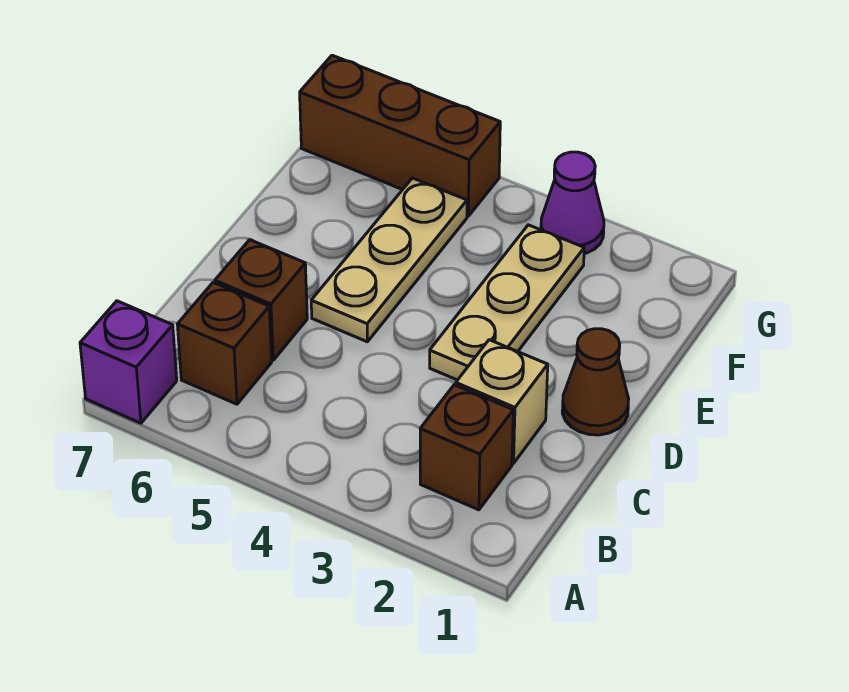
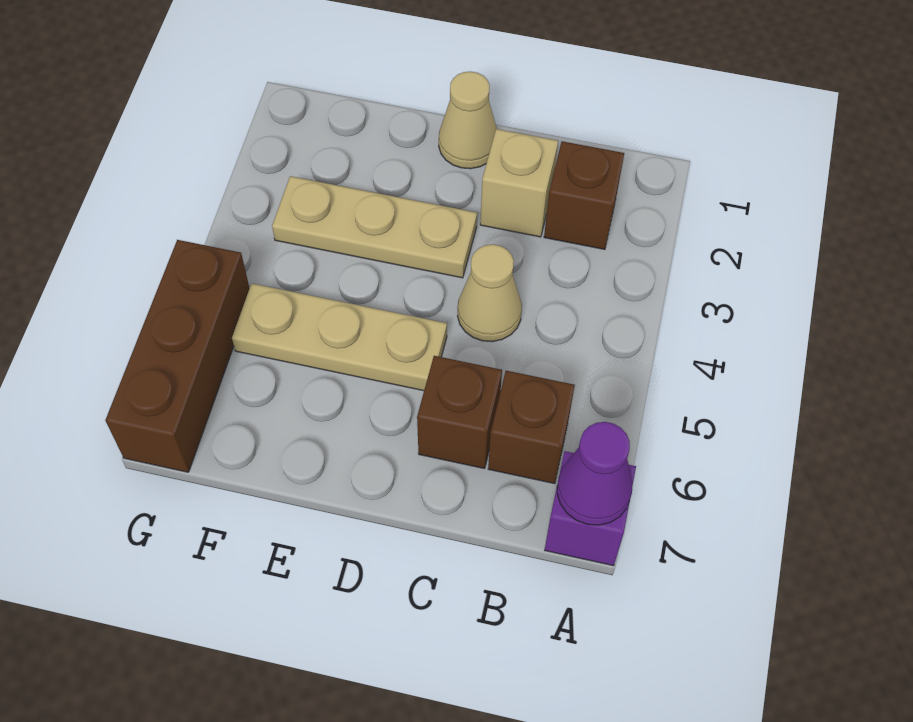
none -> tan cone C4 level 1
brown cone D1 level 1 -> tan cone D1 level 1
purple cone G3 level 1 -> purple cone A7 level 2

